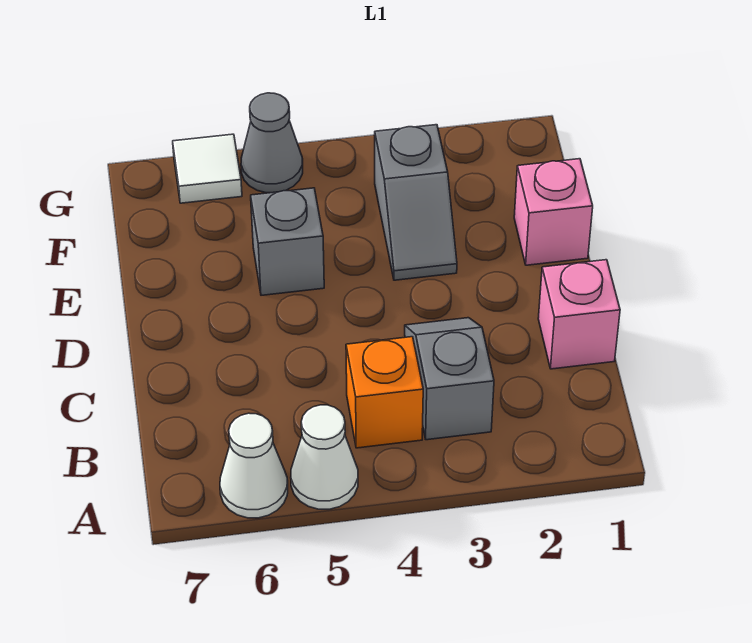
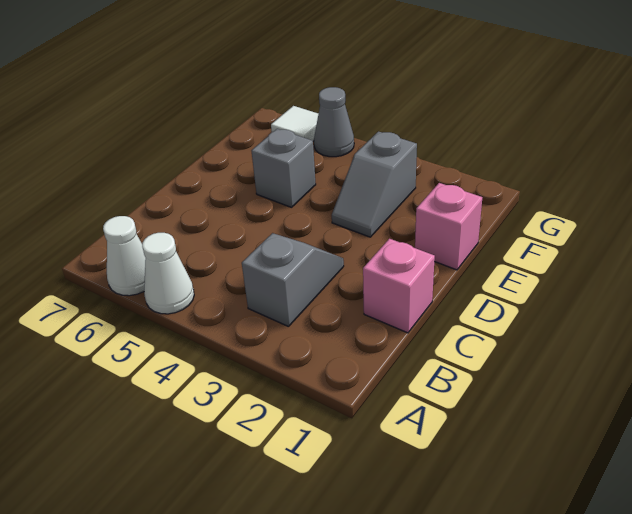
orange brick B4 level 1 -> none

